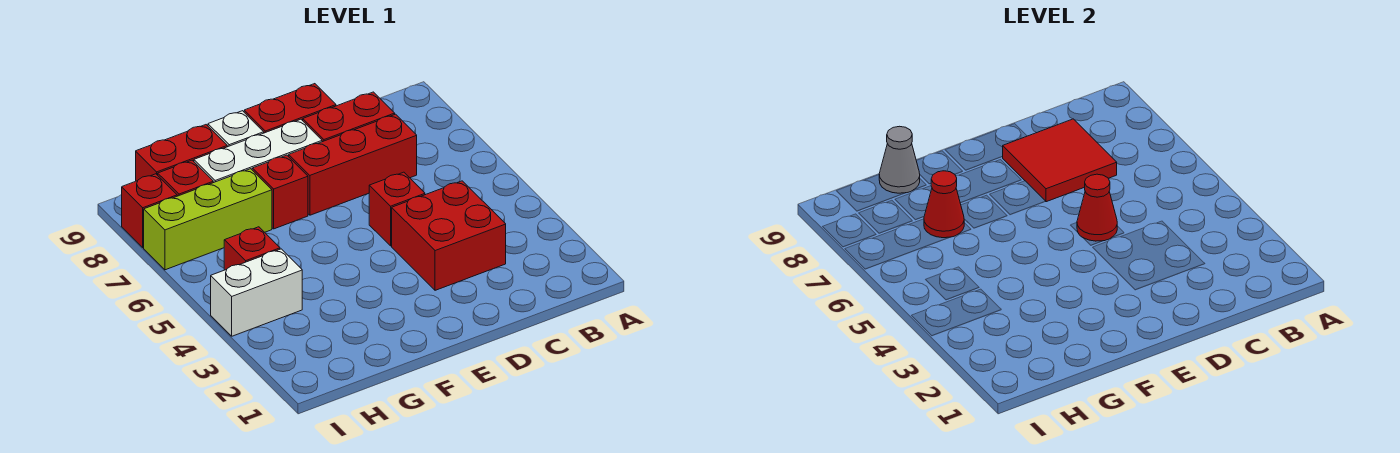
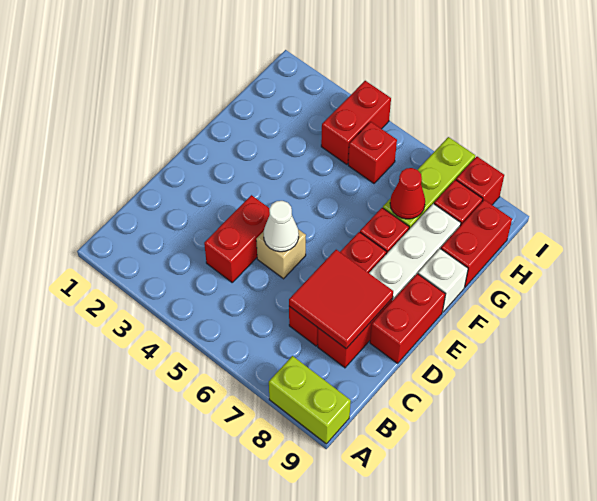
none -> lime brick A8:A9 level 1
red brick C3:D4 level 1 -> red brick C4:D4 level 1
red brick D5 level 1 -> tan brick D5 level 1
red cone D5 level 2 -> white cone D5 level 2
grey cone G9 level 2 -> none
white brick H4:I4 level 1 -> red brick H4:I4 level 1

